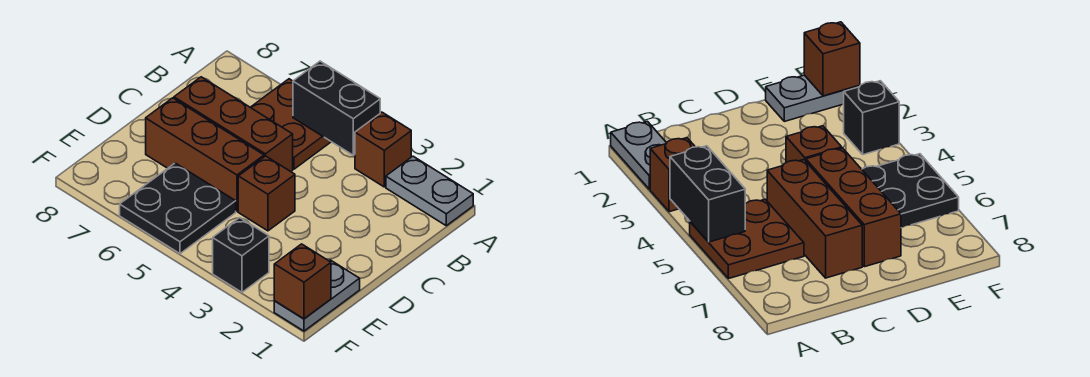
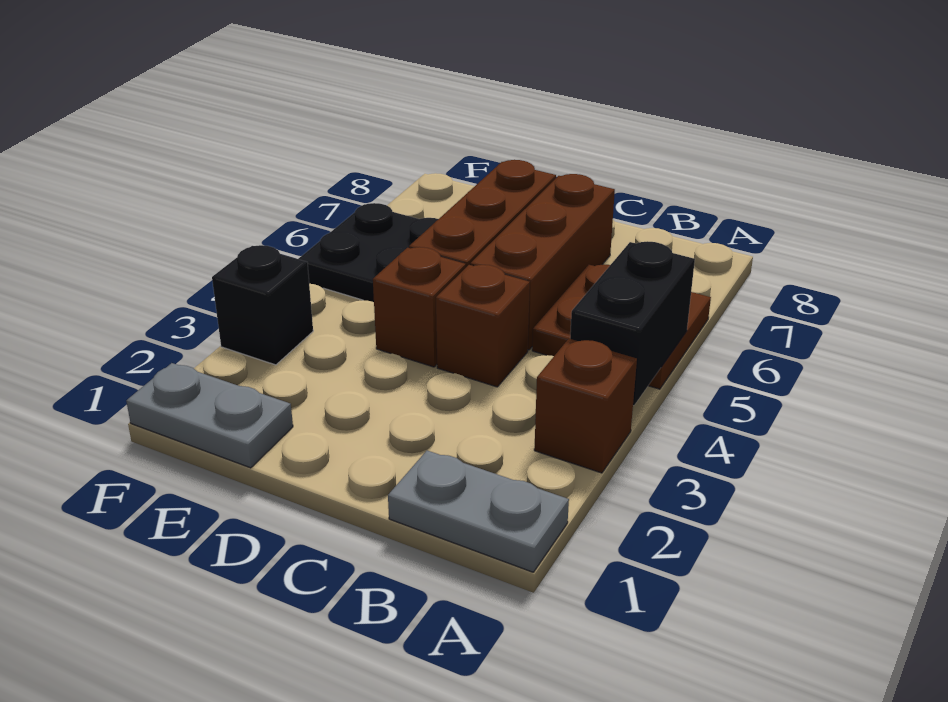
grey plate A1:A2 level 1 -> grey plate A1:B1 level 1
brown brick F1 level 2 -> brown brick C4 level 1

